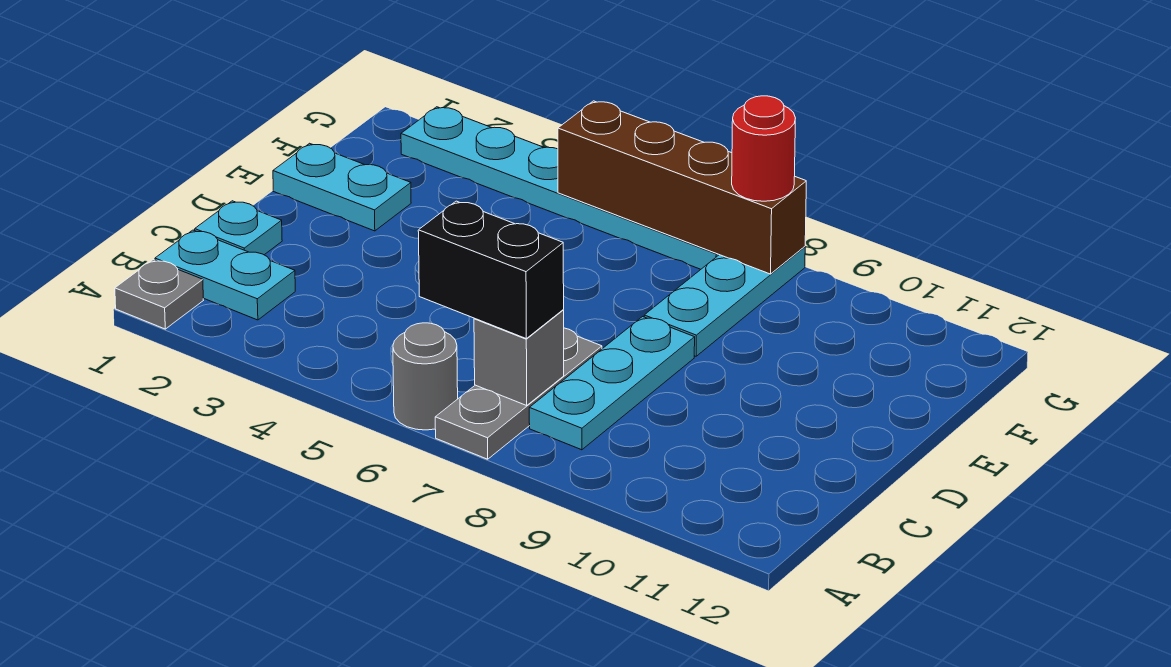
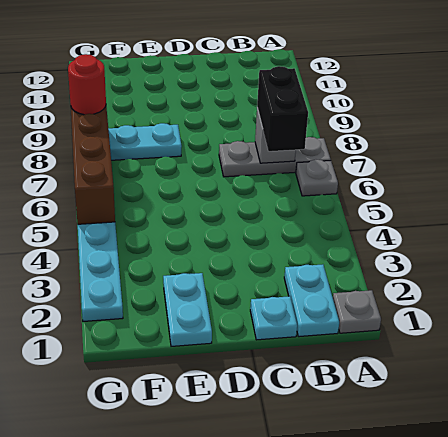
grey round brick A6 level 1 -> grey plate A6 level 1
cyan plate B8:D8 level 1 -> none

